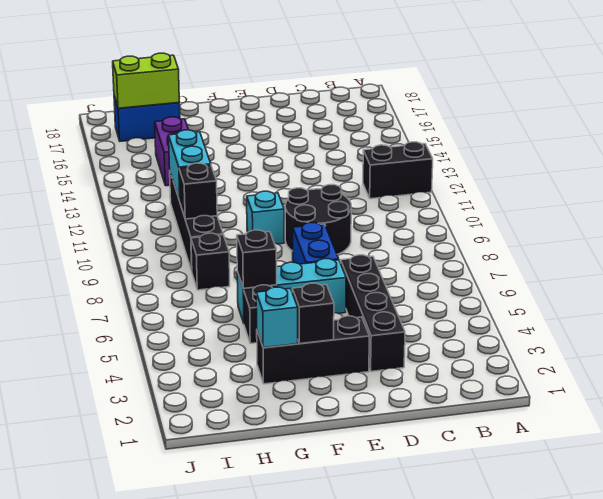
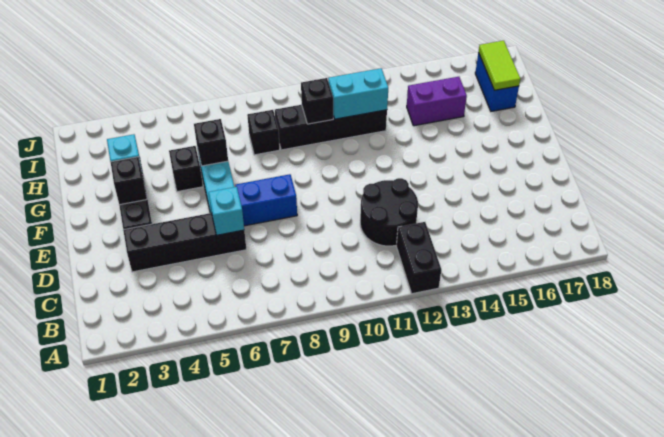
black round brick D9:E10 level 1 -> black round brick C11:D12 level 1
cyan brick F10 level 1 -> cyan brick D6 level 2
lime brick H17:I17 level 2 -> lime tile H17:I17 level 2

